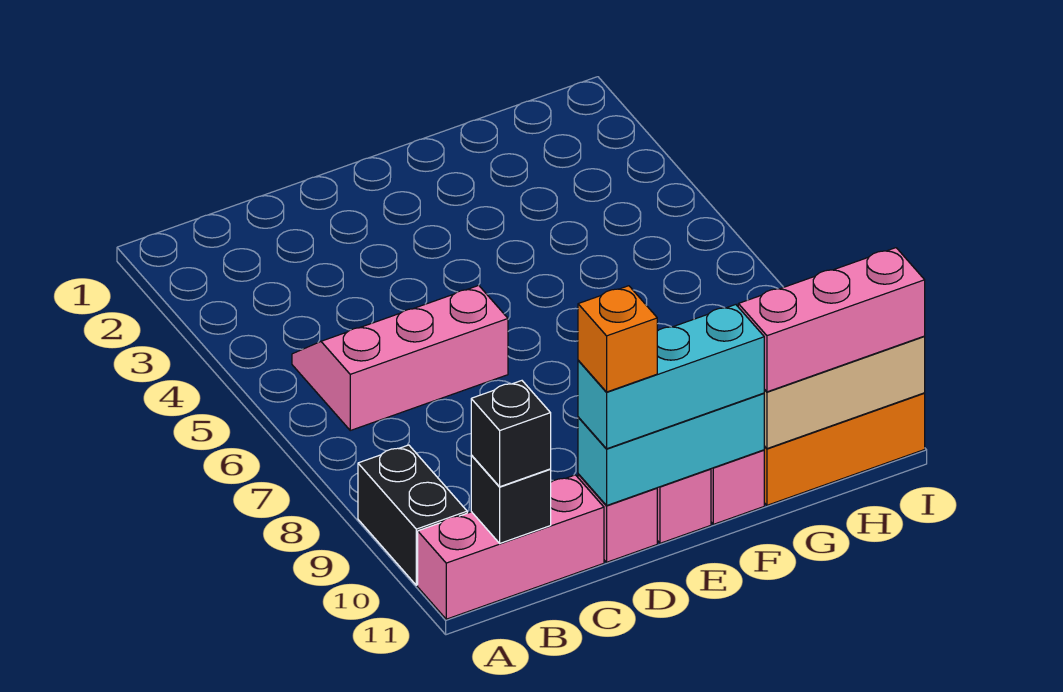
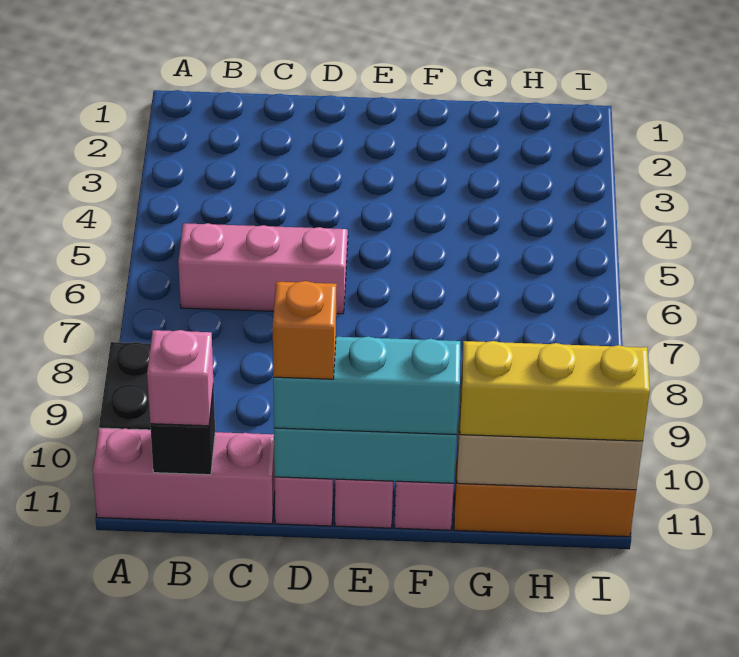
black brick B11 level 3 -> pink brick B11 level 3
pink brick G11:I11 level 3 -> yellow brick G11:I11 level 3

